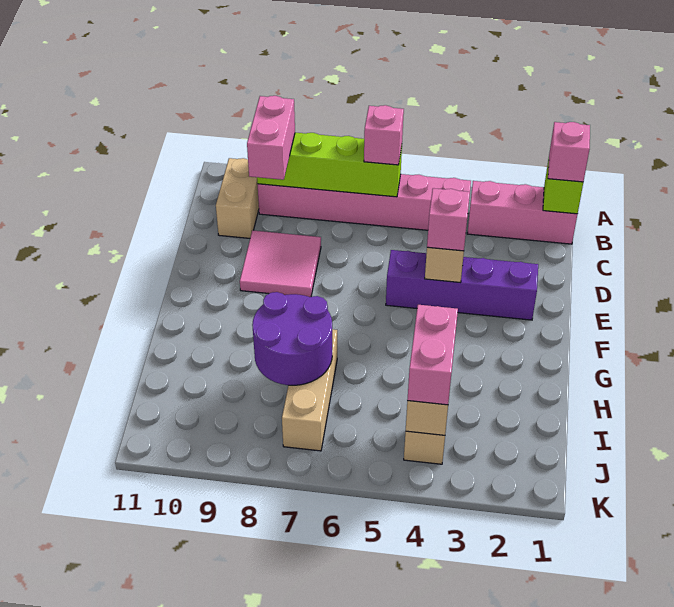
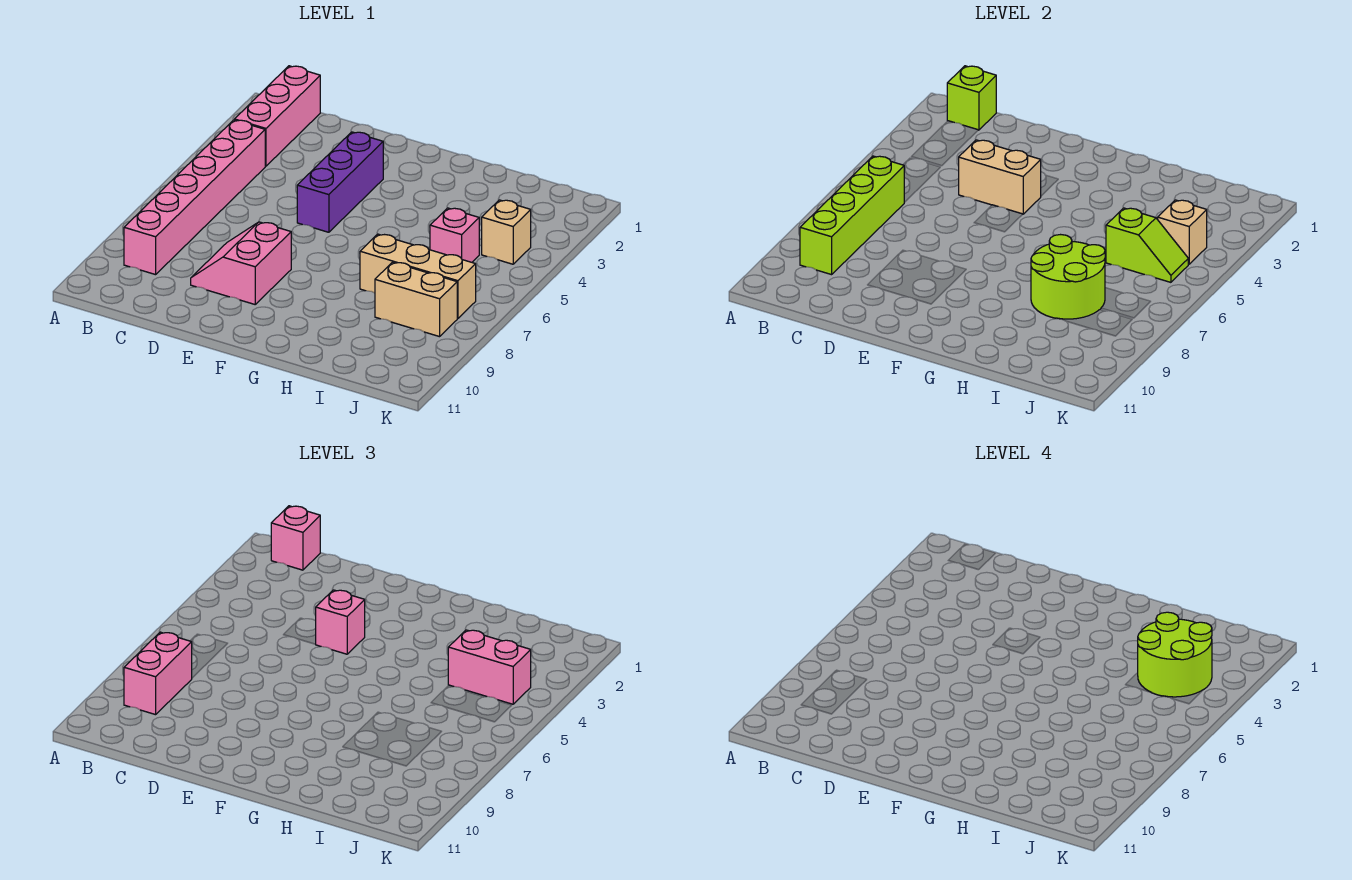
pink brick B6 level 3 -> pink brick I5 level 1
pink brick B9:C9 level 3 -> pink brick B8:B9 level 3
tan brick B10:C10 level 1 -> tan brick I8:J8 level 1
pink tile D8:E9 level 1 -> pink slope D8:E9 level 1 top E
purple brick E2:E5 level 1 -> purple brick E3:E5 level 1
purple round brick H7:I8 level 2 -> lime round brick H7:I8 level 2
none -> lime round brick I3:J4 level 4
none -> lime slope I5:J5 level 2 top I

